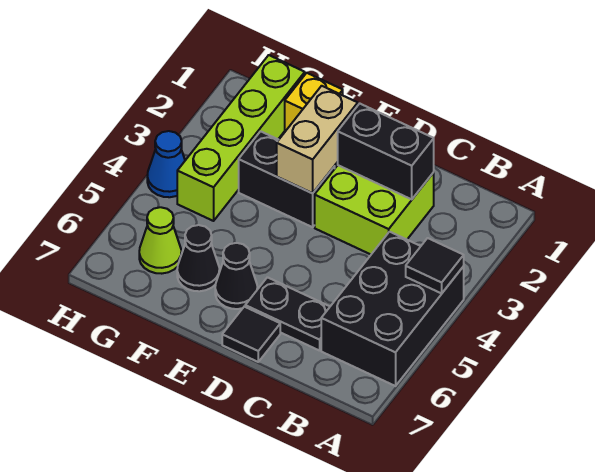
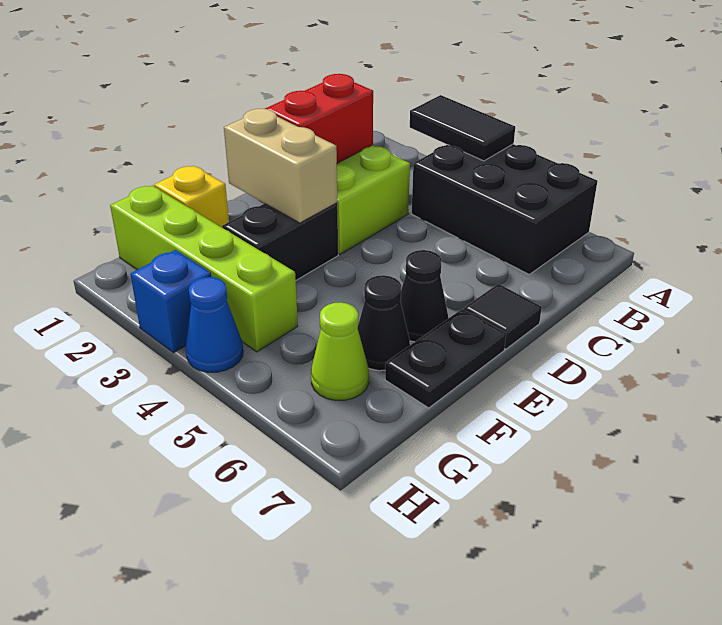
black tile A4 level 2 -> black tile A3:A4 level 2
black brick C2:D2 level 2 -> red brick C2:D2 level 2
black plate C6:D6 level 1 -> black plate E7:F7 level 1
none -> blue brick H3 level 1

